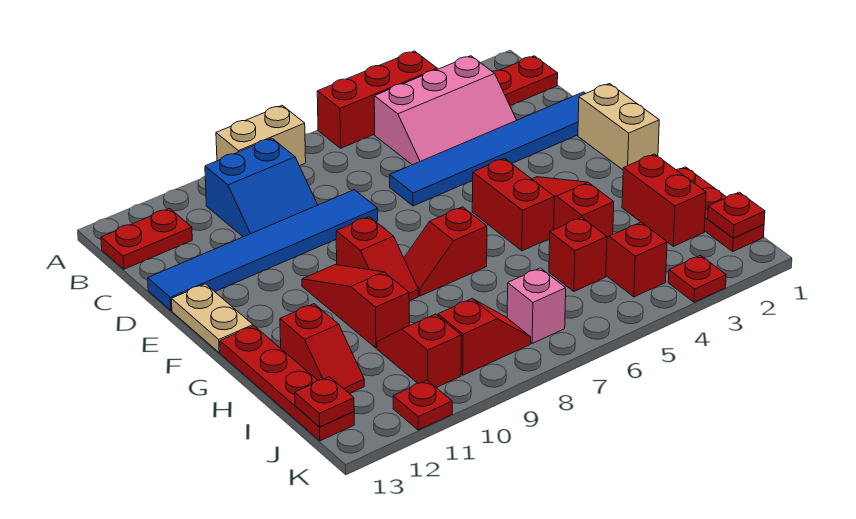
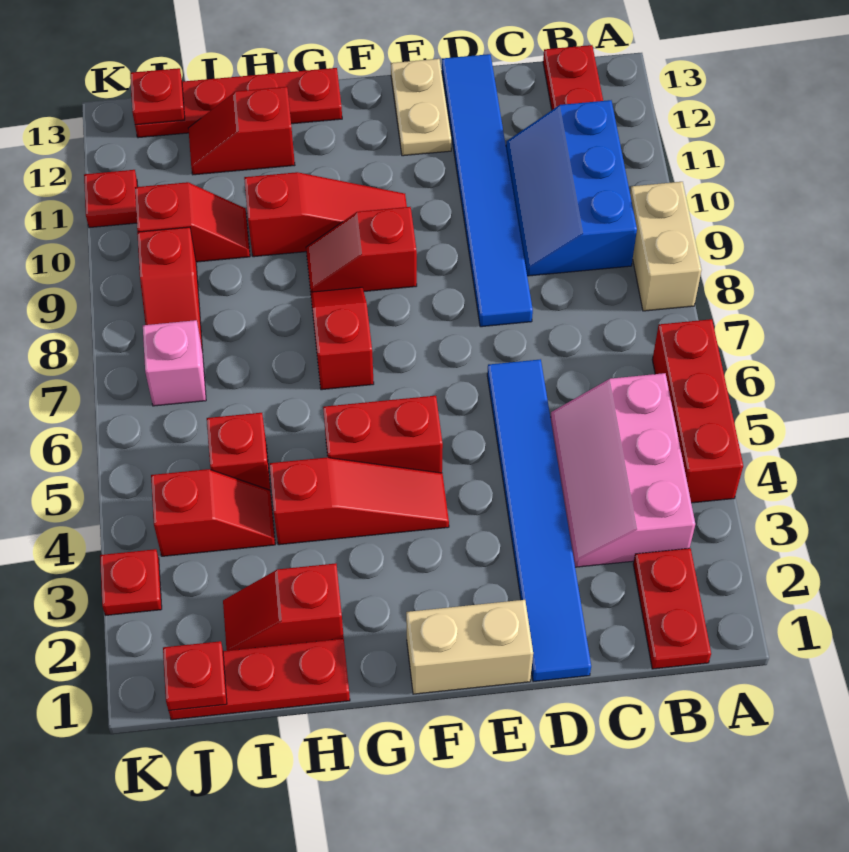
blue slope B9:C10 level 1 top B -> blue slope B9:C11 level 1 top B
tan plate E13:F13 level 1 -> tan plate E12:E13 level 1
red brick H2:I2 level 1 -> red slope H2:I2 level 1 top H

